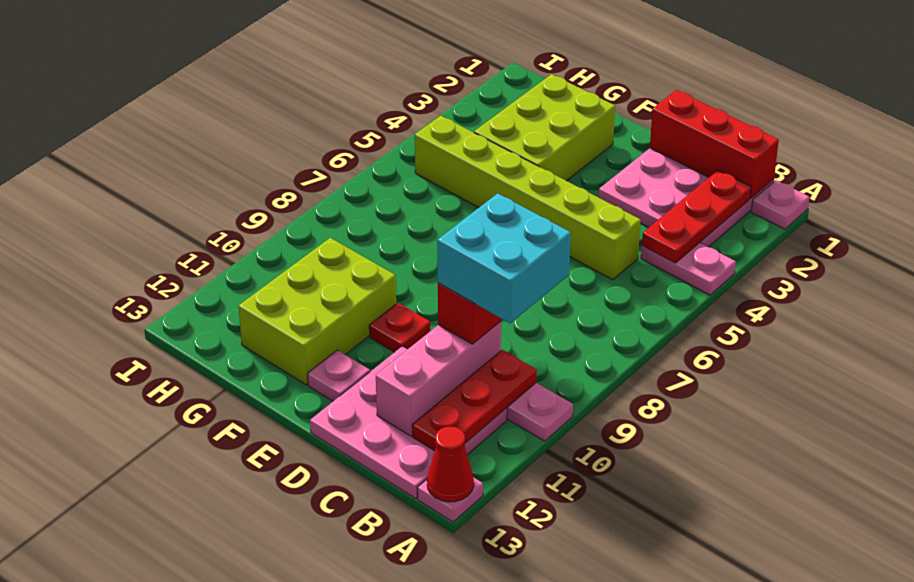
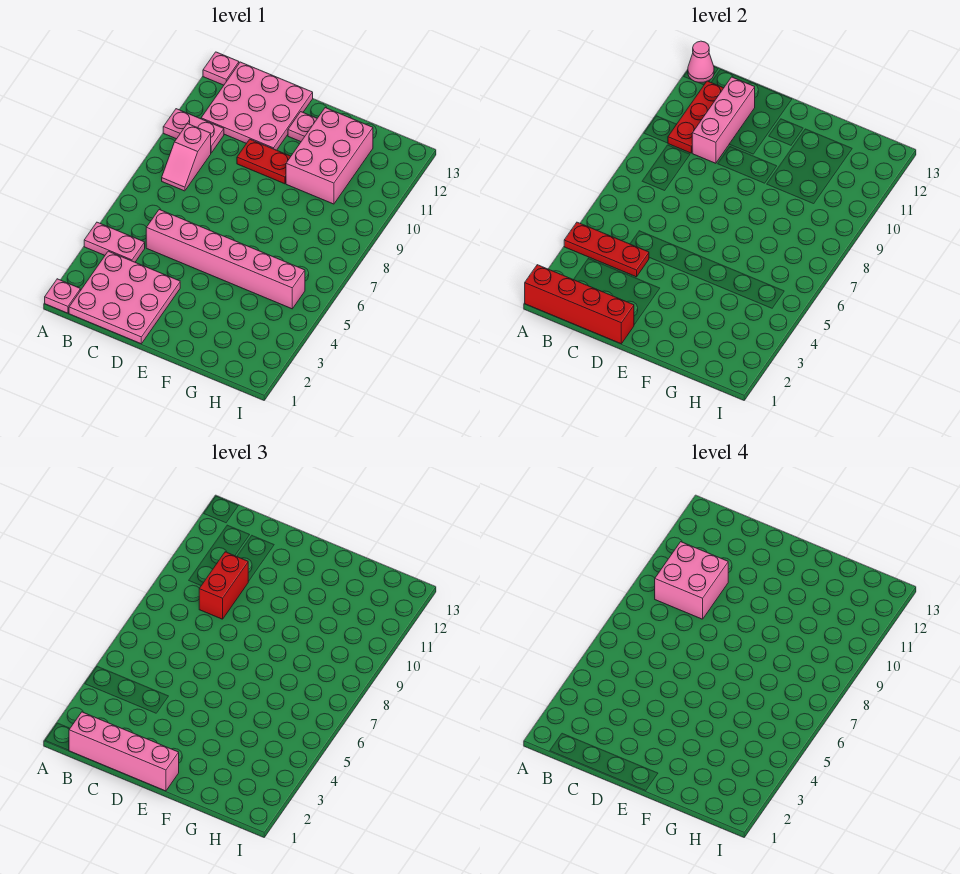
red cone A13 level 2 -> pink cone A13 level 2
red brick B1:D1 level 2 -> red brick A1:D1 level 2
none -> pink brick B1:E1 level 3
red plate B2:B4 level 2 -> red plate A4:C4 level 2
none -> pink slope B8:B9 level 1 top 9
cyan brick B9:C10 level 4 -> pink brick B9:C10 level 4
lime brick C5:H5 level 1 -> pink brick C5:H5 level 1
red plate E10 level 1 -> red plate D10:E10 level 1
lime brick F2:G4 level 1 -> none
lime brick F10:G12 level 1 -> pink brick F10:G12 level 1

